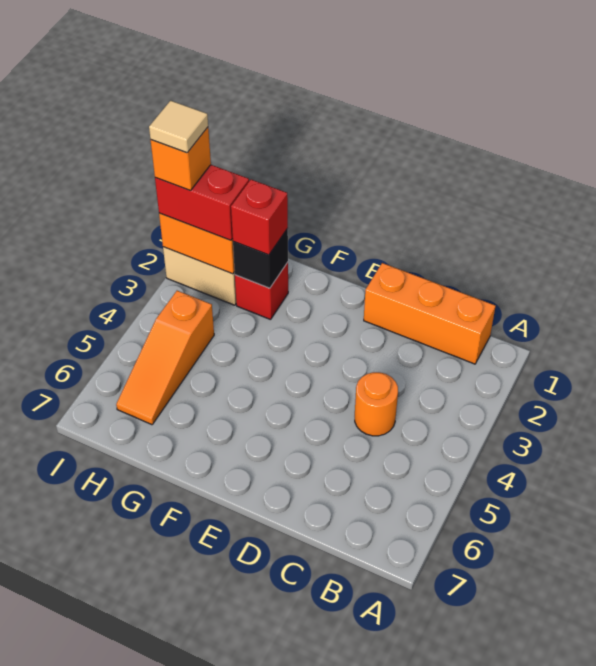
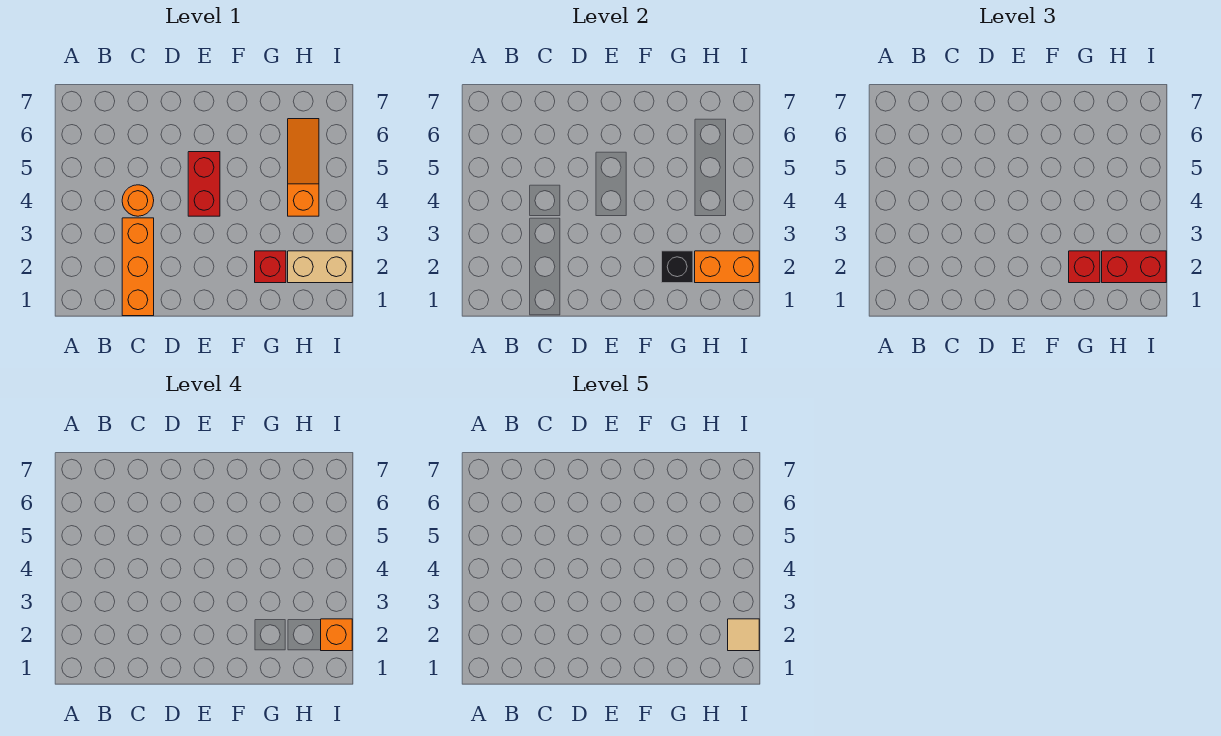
orange brick B1:D1 level 1 -> orange brick C1:C3 level 1
none -> red brick E4:E5 level 1

